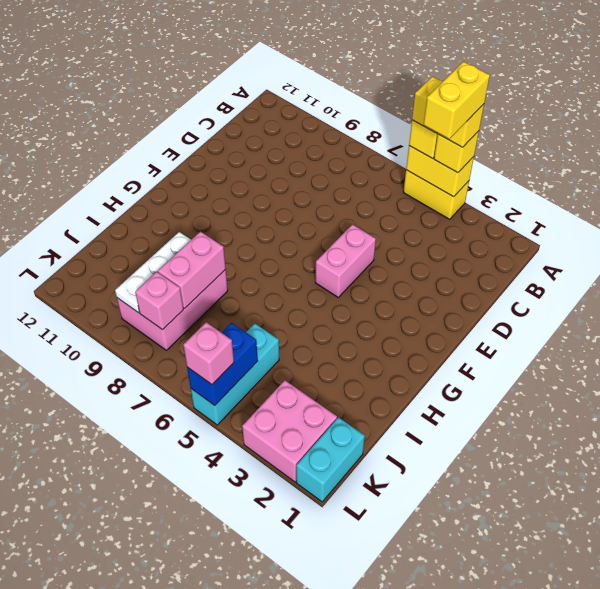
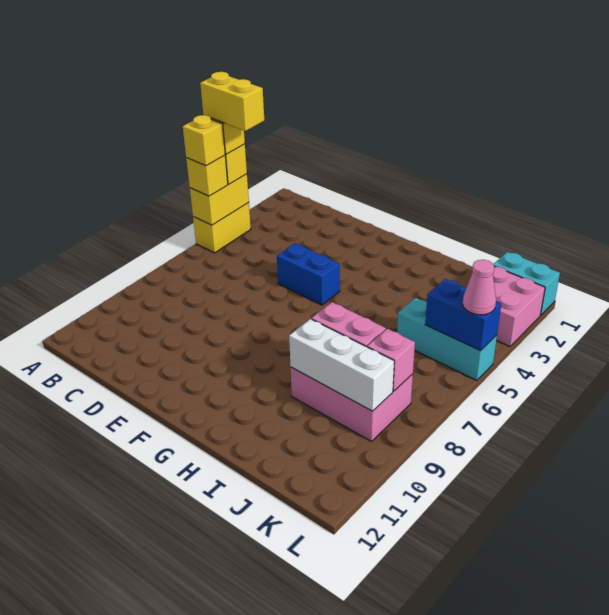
pink brick E5:F5 level 1 -> blue brick E5:F5 level 1
white plate I9:K9 level 2 -> white brick I9:K9 level 2
pink brick L5 level 3 -> pink cone L5 level 3

